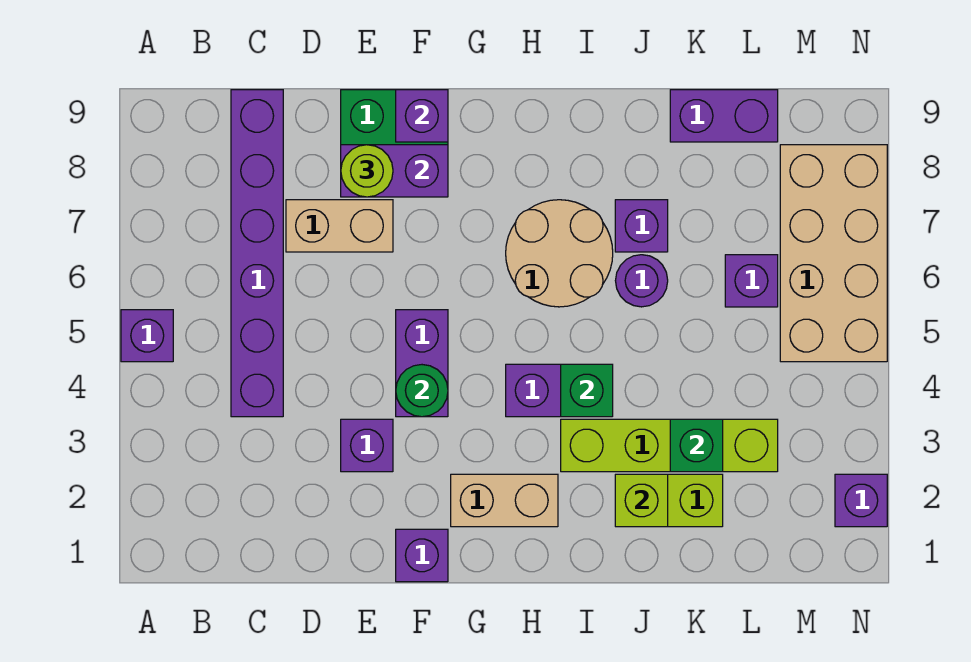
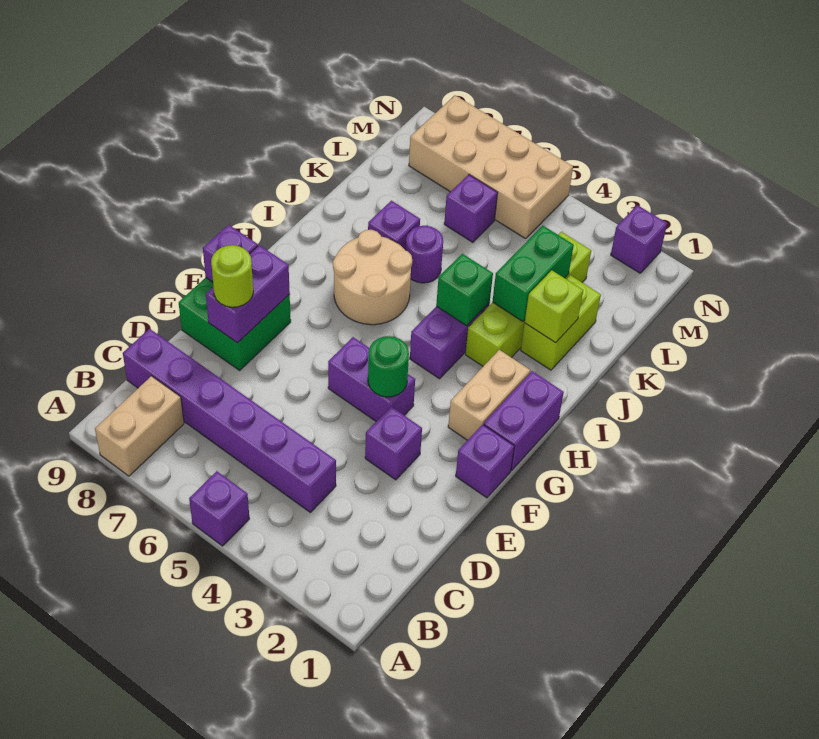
tan brick D7:E7 level 1 -> tan brick A8:B8 level 1
green brick K3 level 2 -> green brick J3:K3 level 2
purple brick K9:L9 level 1 -> purple brick G1:H1 level 1

